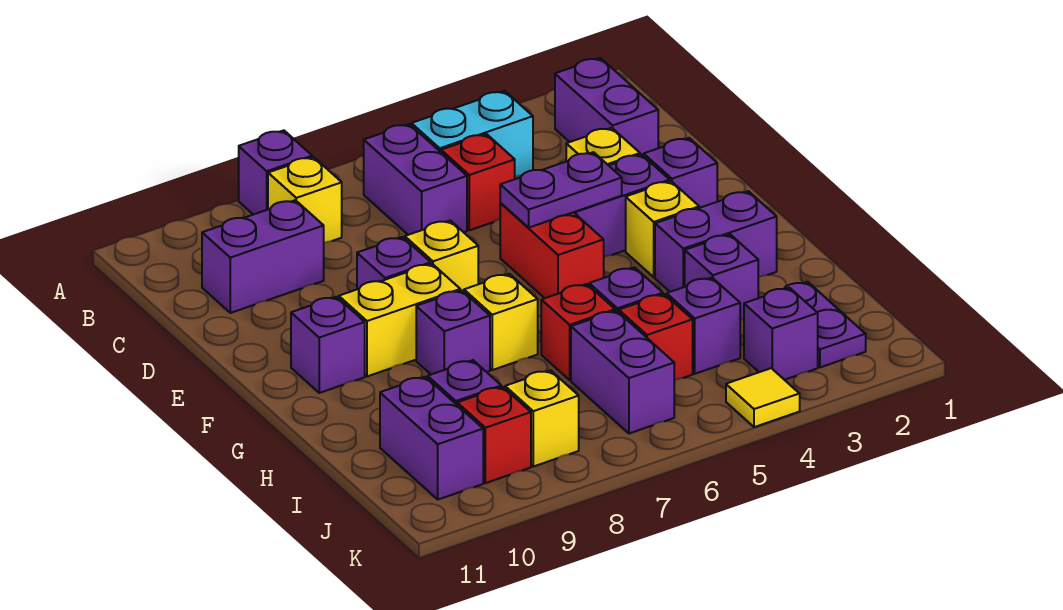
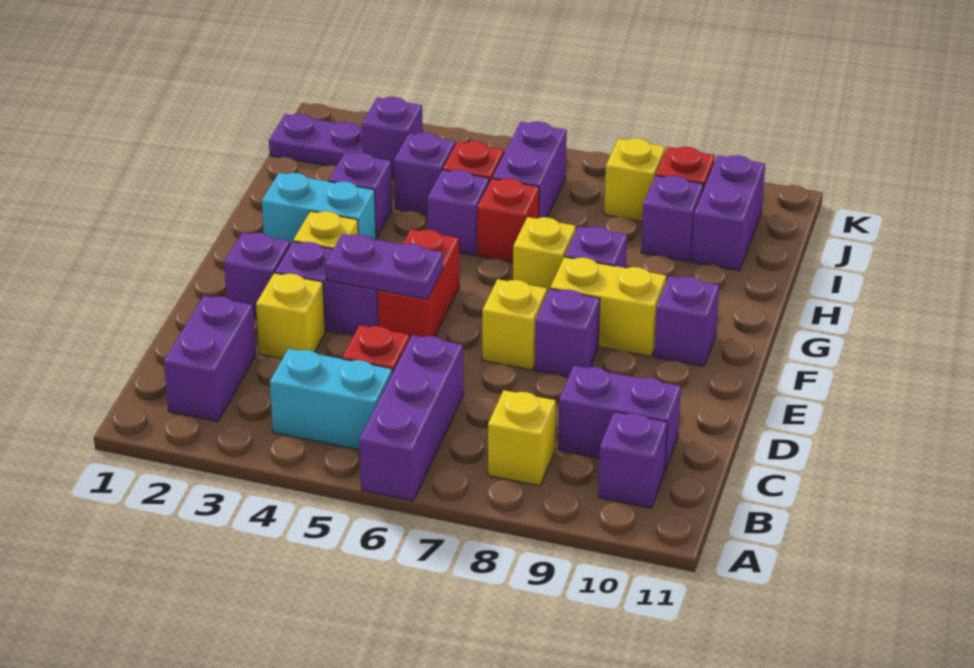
purple brick A8 level 1 -> purple brick B10 level 1
purple brick B6:C6 level 1 -> purple brick A6:C6 level 1
purple brick G2:G3 level 1 -> cyan brick G2:G3 level 1
purple plate I2:J2 level 1 -> purple plate J1:J2 level 1
yellow tile K4 level 1 -> none

